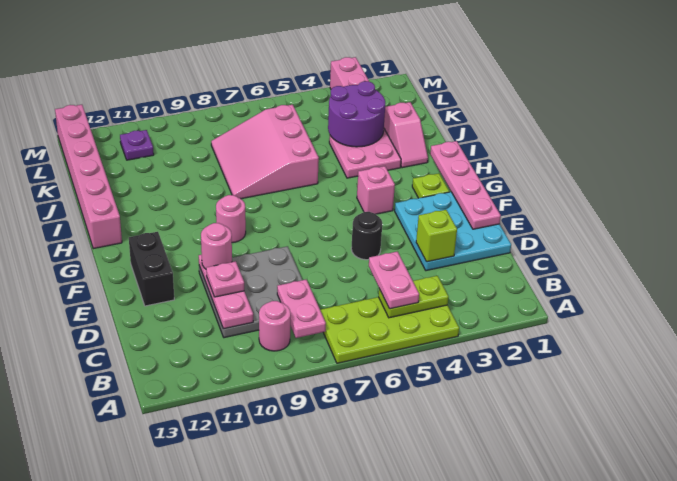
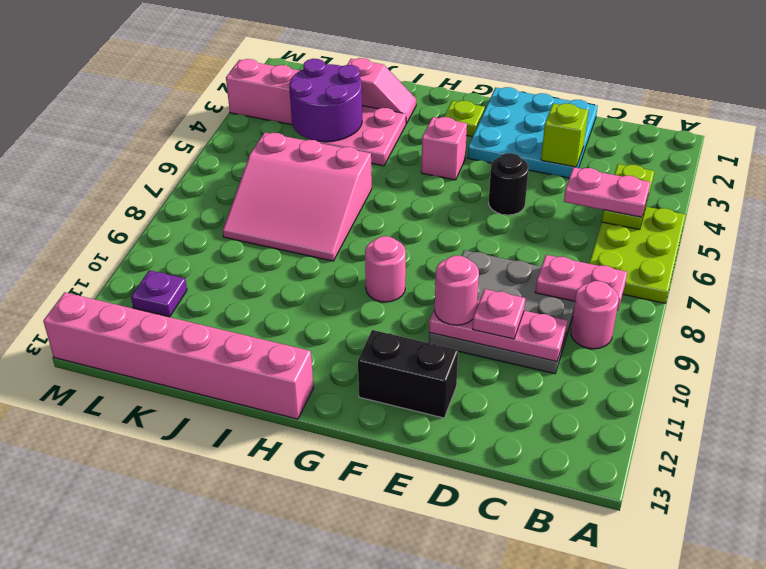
lime plate A4:B7 level 1 -> lime plate A5:B7 level 1
pink plate E1:H1 level 2 -> none

